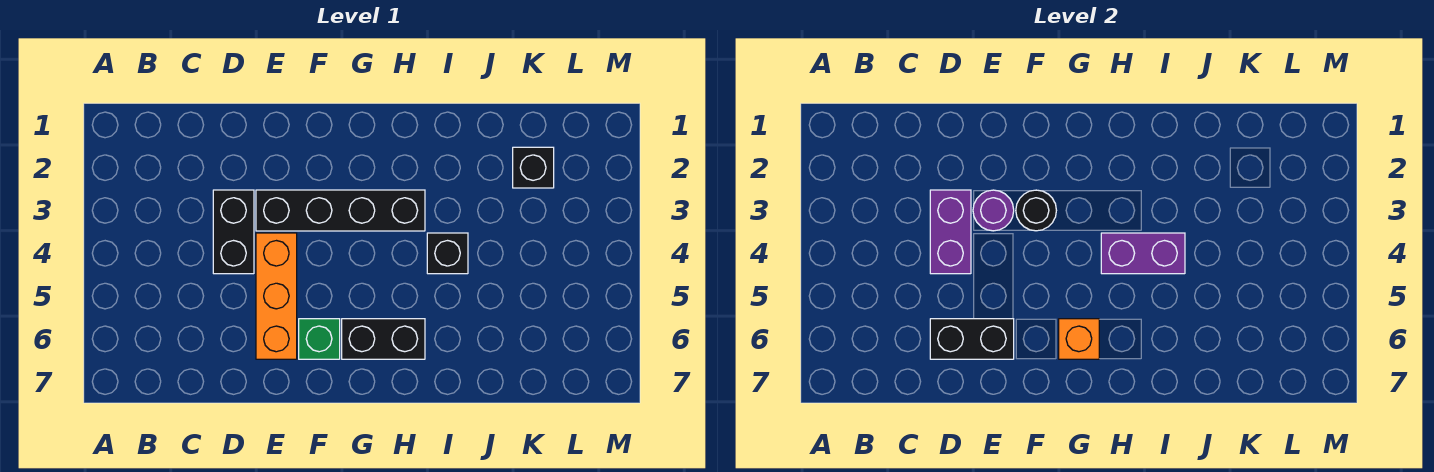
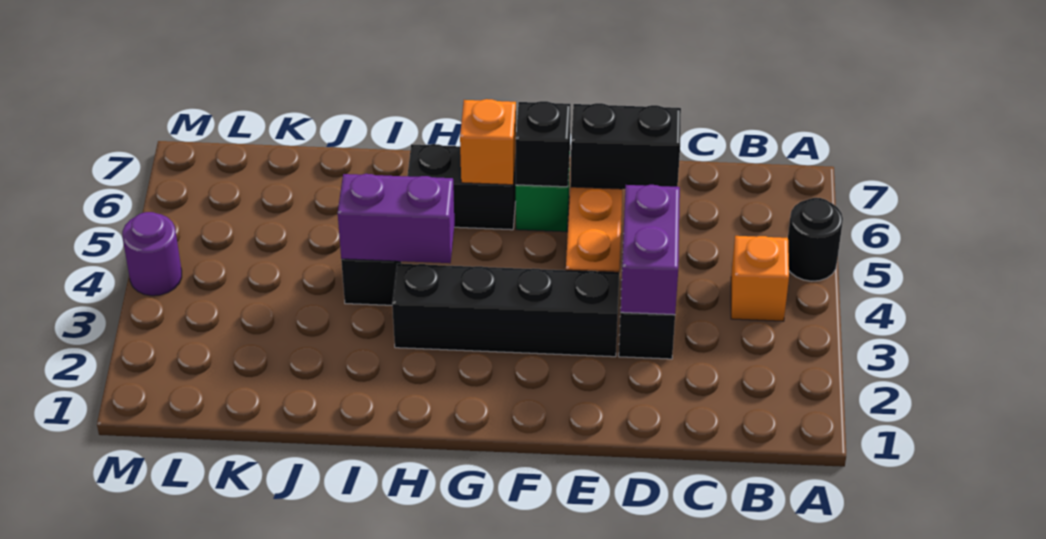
none -> orange brick B4 level 1
purple round brick E3 level 2 -> purple round brick M4 level 1
black round brick F3 level 2 -> black round brick A5 level 1
black brick K2 level 1 -> black brick F6 level 2

